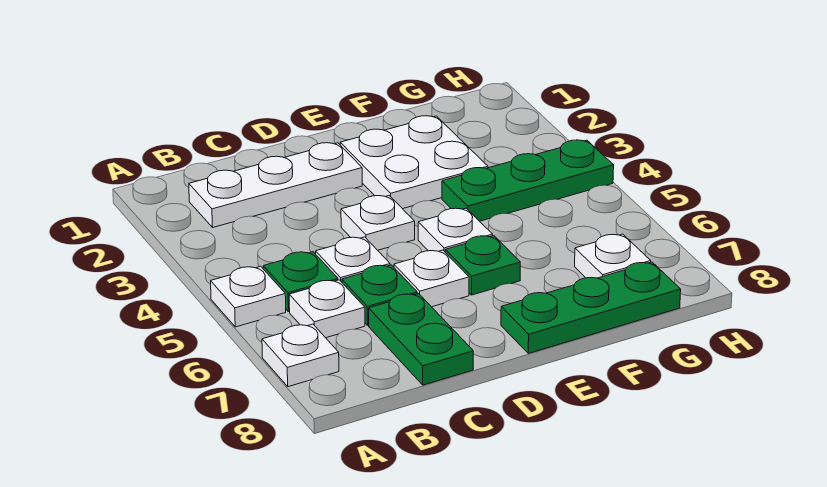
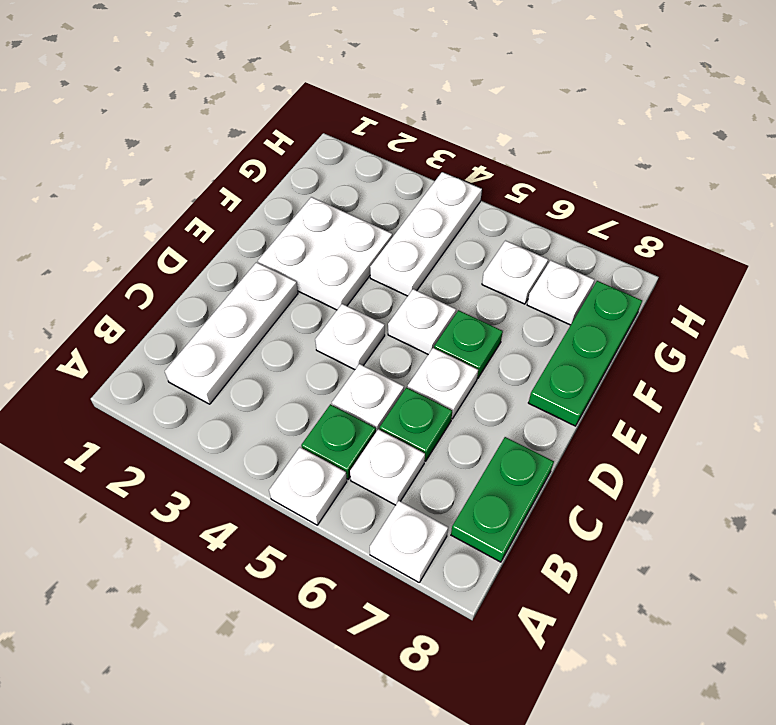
green plate C7:C8 level 1 -> green plate B8:C8 level 1
green plate F4:H4 level 1 -> white plate F4:H4 level 1
none -> white plate G6 level 1

